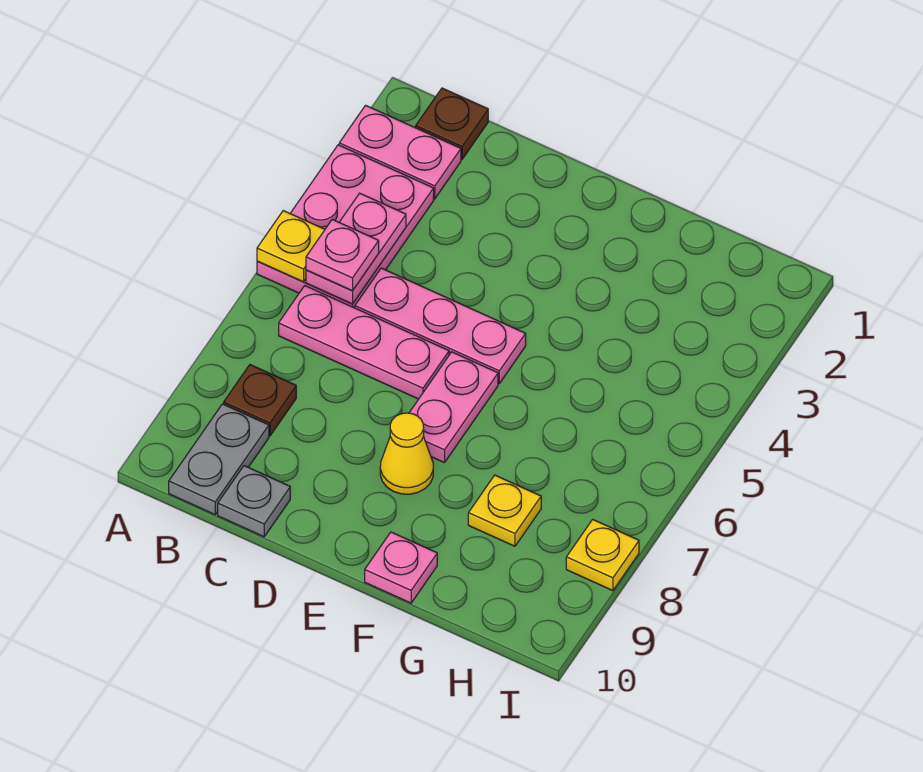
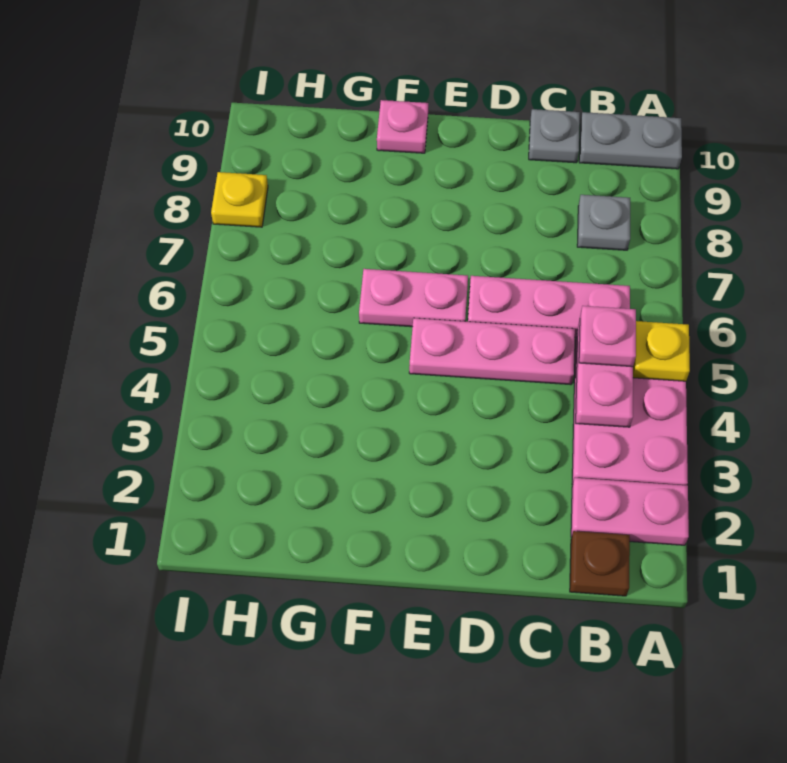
brown plate B8 level 1 -> grey plate B8 level 1
grey plate B9:B10 level 1 -> grey plate A10:B10 level 1
pink plate E6:E7 level 1 -> pink plate E6:F6 level 1
yellow cone E8 level 1 -> none
yellow plate G8 level 1 -> none

